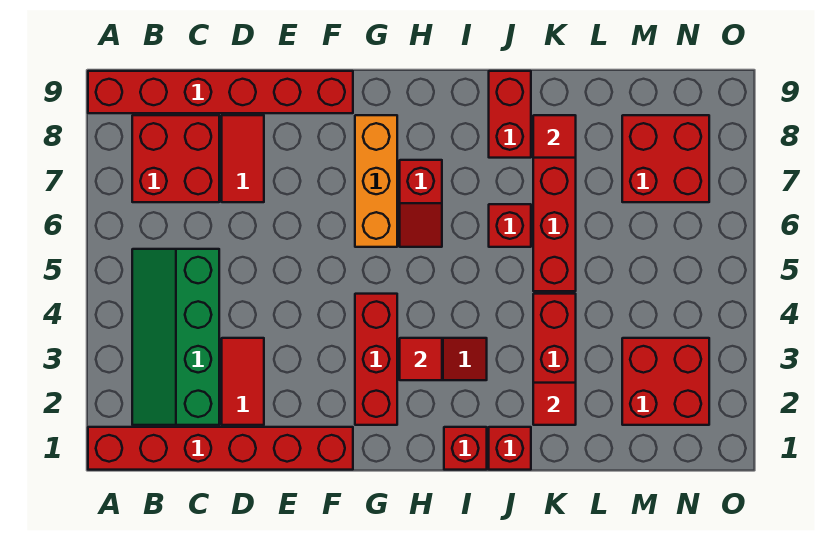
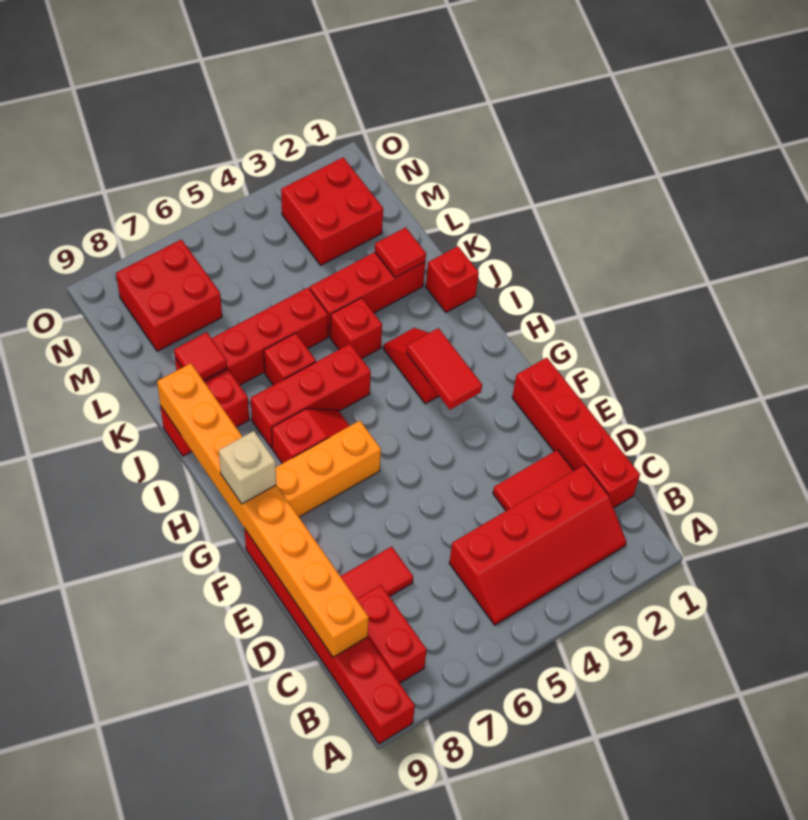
red brick A1:F1 level 1 -> red brick C1:F1 level 1
green slope B2:C5 level 1 top C -> red slope B2:C5 level 1 top C
red brick B7:C8 level 1 -> red brick B8:C8 level 1
none -> orange brick C9:J9 level 2
red brick G2:G4 level 1 -> red brick I5:I7 level 1
none -> tan brick G9 level 3
red tile H3 level 2 -> red tile G3:H3 level 2
red brick I1 level 1 -> red brick J4 level 1

